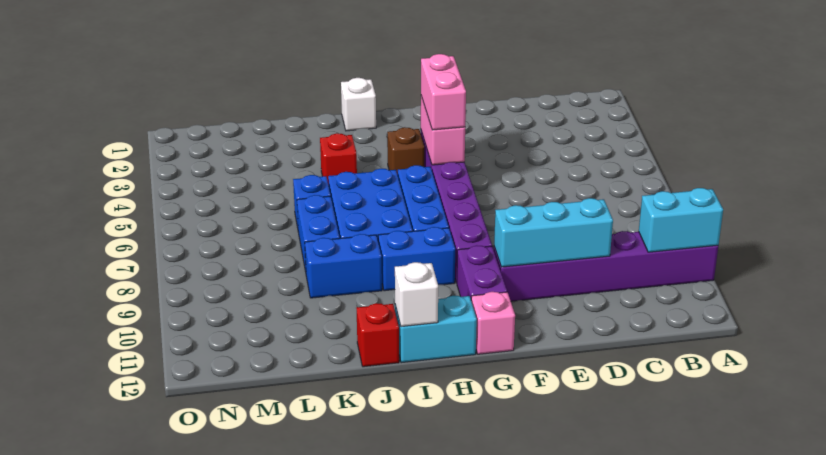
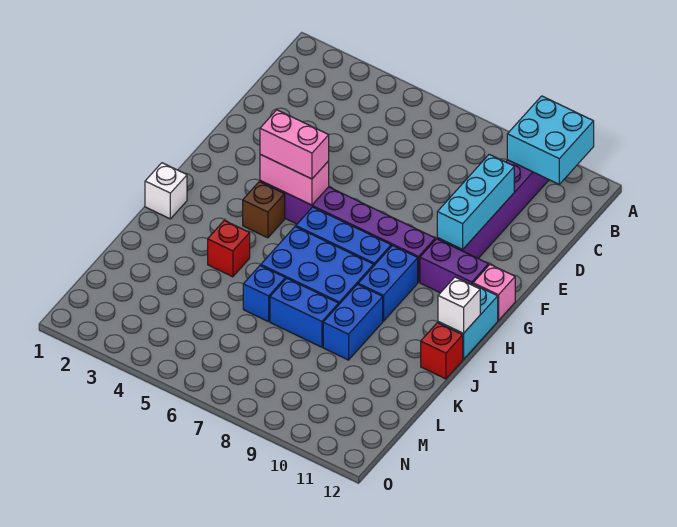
cyan brick A10:B10 level 2 -> cyan brick A10:B11 level 2

